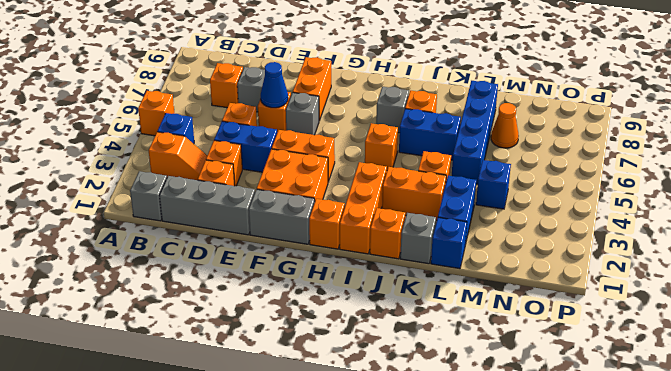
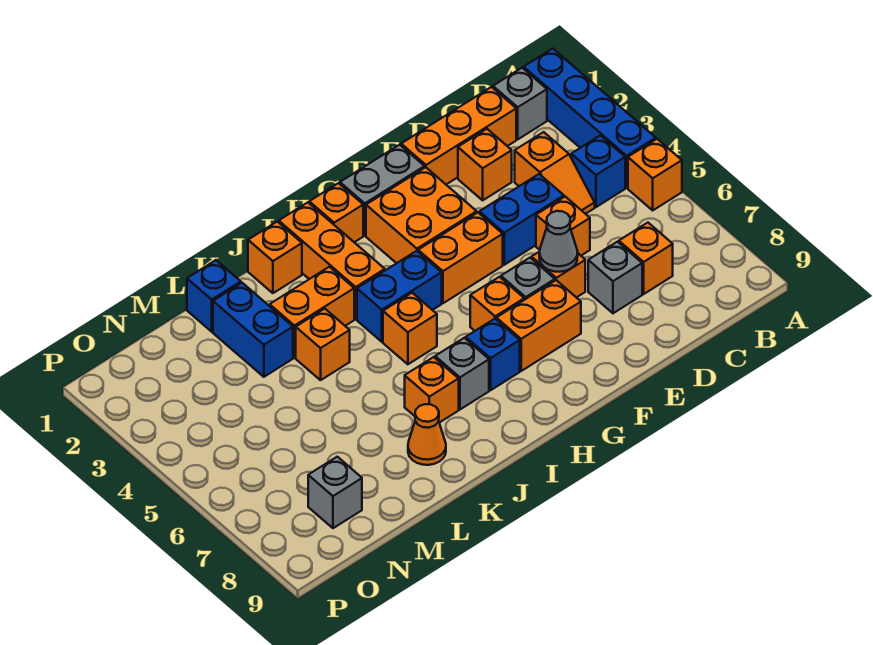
orange slope B3:C3 level 1 top B -> orange slope C3:C4 level 1 top 3
grey brick C1:E1 level 1 -> orange brick C1:E1 level 1
orange brick D3 level 1 -> orange brick G6 level 1
blue cone E6 level 2 -> grey cone E6 level 2
orange brick F7:F8 level 1 -> orange brick F7:G7 level 1
blue brick J6:K6 level 1 -> blue brick H4:I4 level 1
grey brick K1 level 1 -> grey brick N8 level 1
blue brick L5:L8 level 1 -> blue brick A1:A4 level 1
blue brick M4 level 1 -> blue brick H7 level 1
orange cone M7 level 1 -> orange cone K8 level 1

